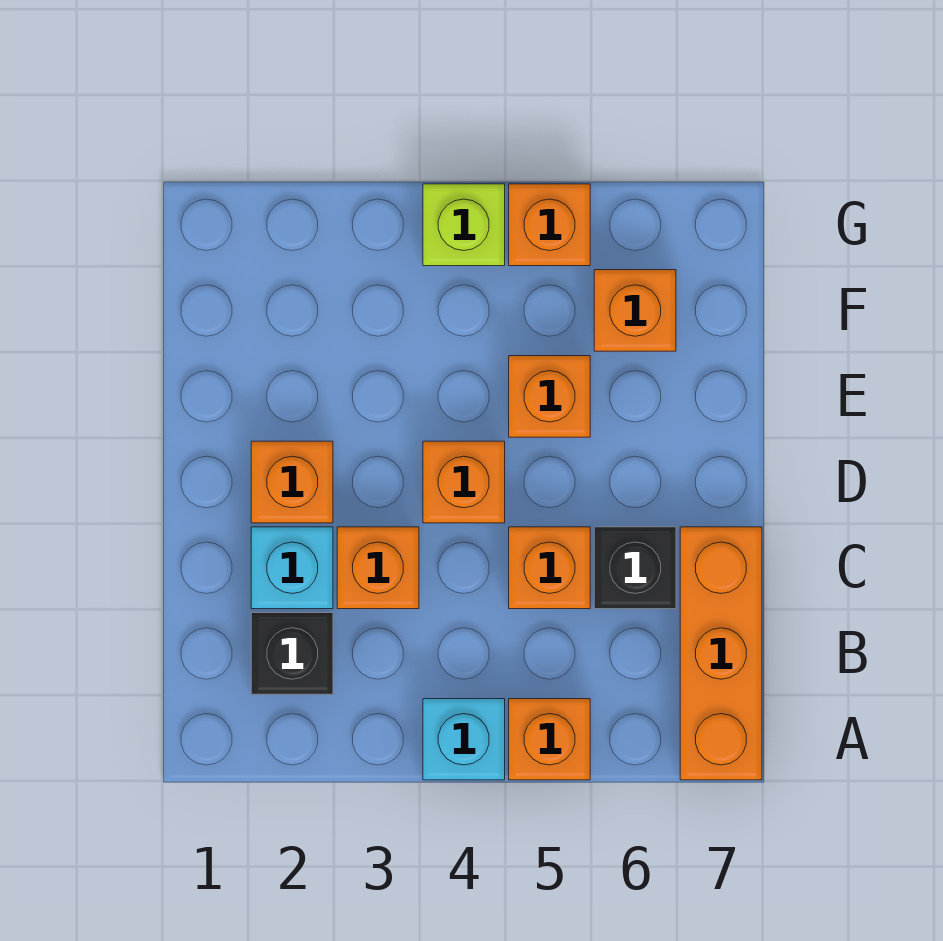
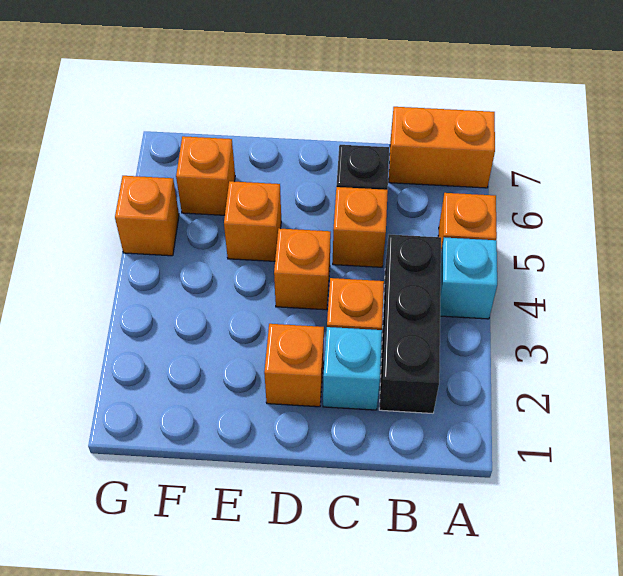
orange brick A7:C7 level 1 -> orange brick A7:B7 level 1
black brick B2 level 1 -> black brick B2:B4 level 1
lime brick G4 level 1 -> none

